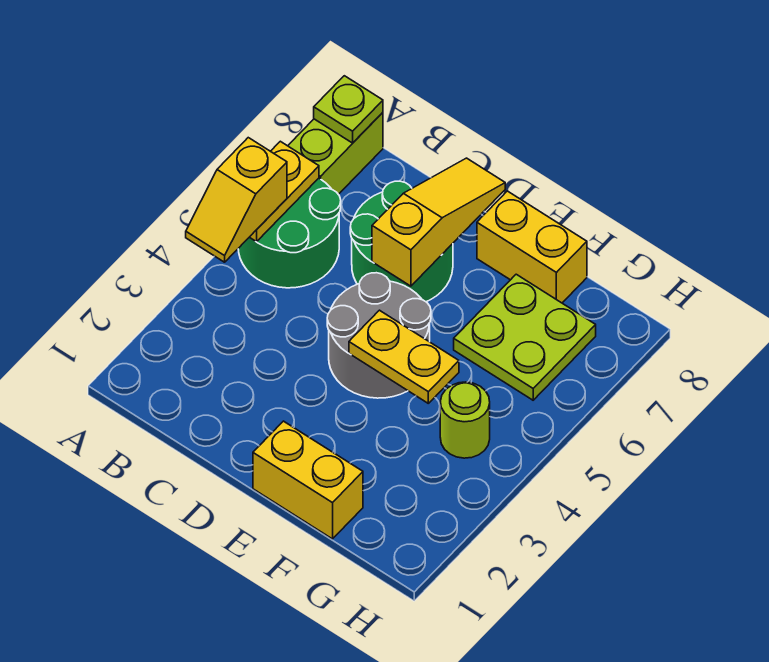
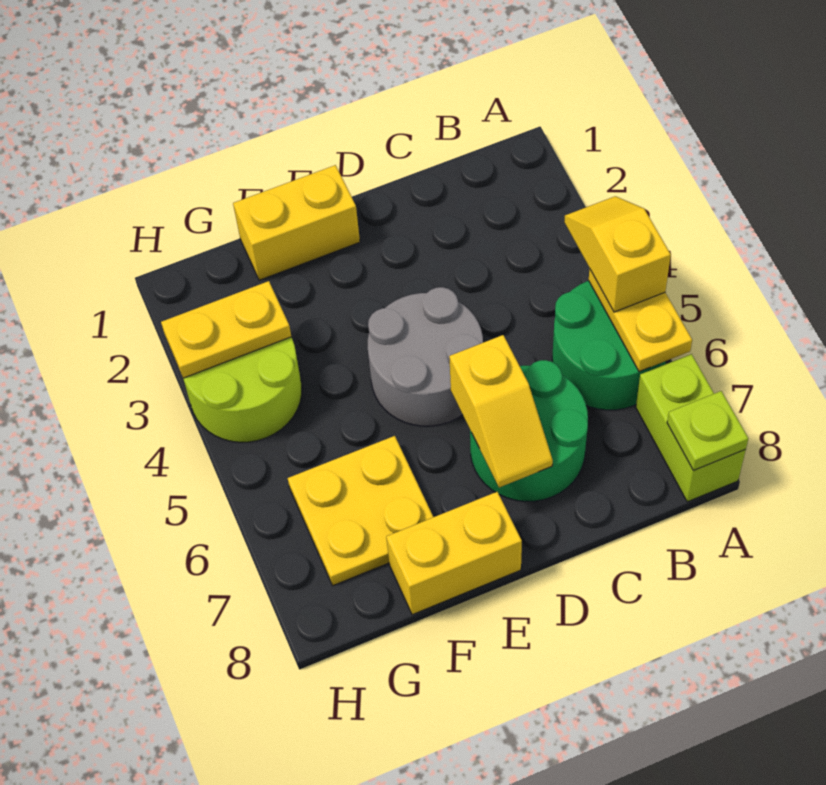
yellow slope D6:D8 level 2 top 6 -> yellow slope D6:D7 level 2 top 6
yellow plate E4:F4 level 2 -> yellow plate G3:H3 level 2
lime plate F6:G7 level 1 -> yellow plate F6:G7 level 1
lime round brick G4 level 1 -> lime round brick G3:H4 level 1

